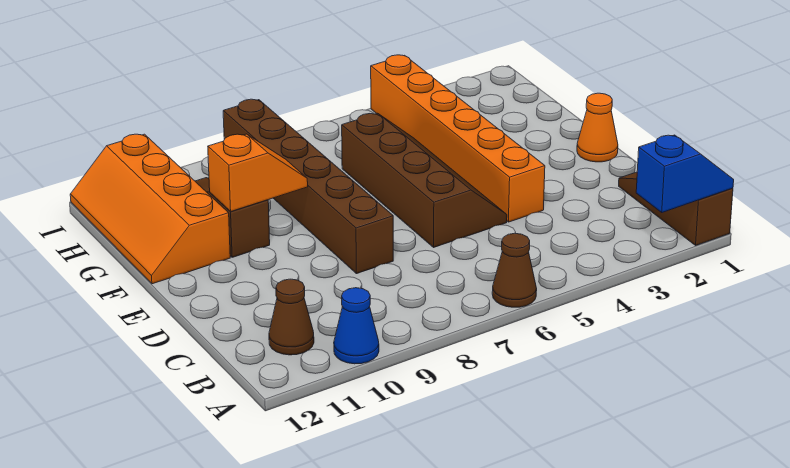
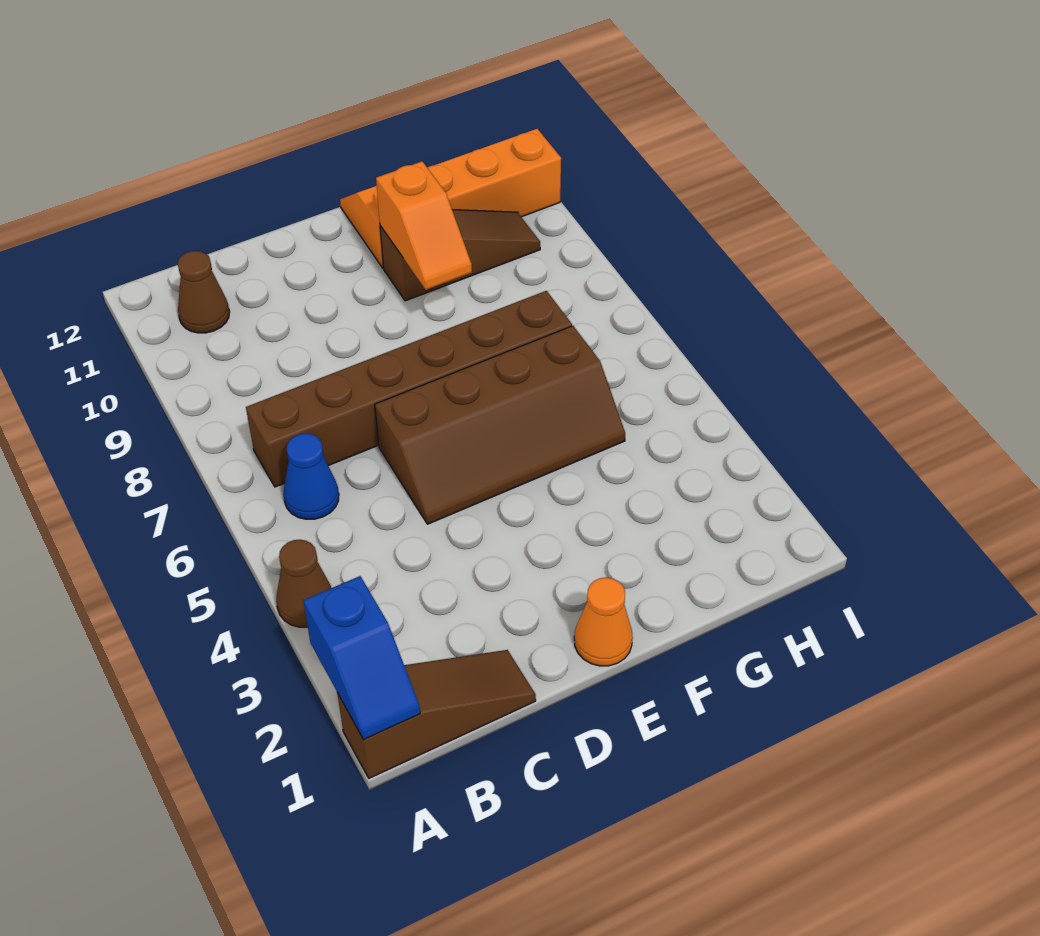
brown cone A6 level 1 -> brown cone A4 level 1
blue cone A10 level 1 -> blue cone B6 level 1
orange brick D4:I4 level 1 -> none
brown brick D8:I8 level 1 -> brown brick B7:G7 level 1

